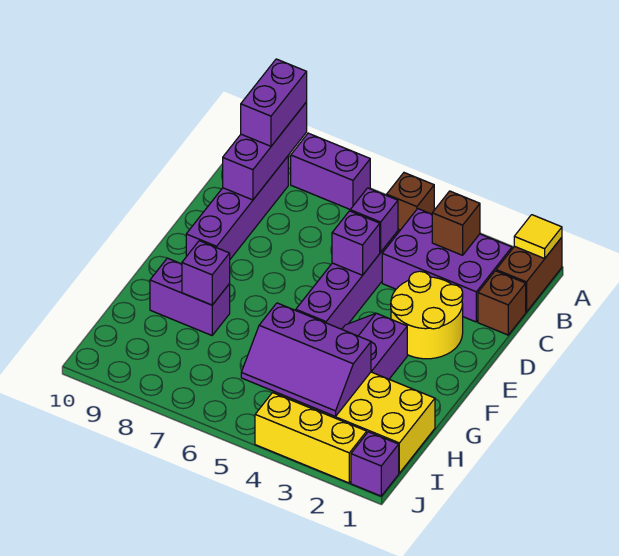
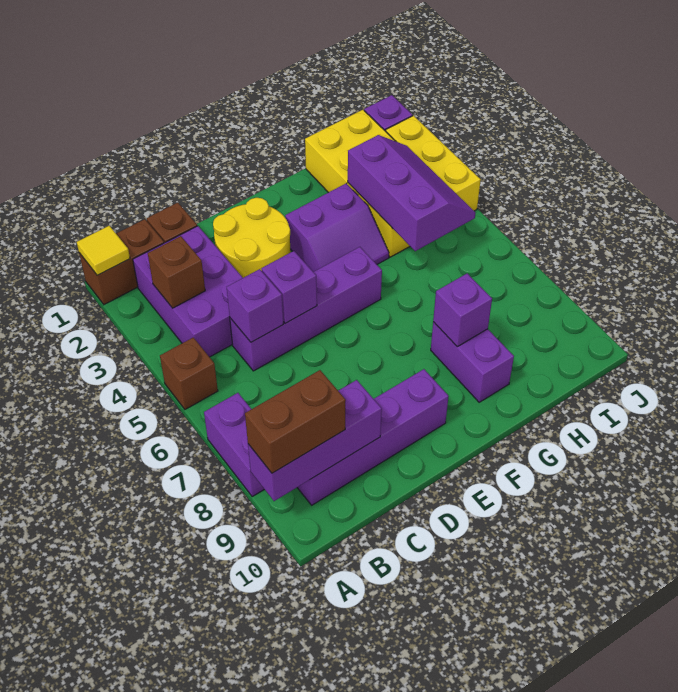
purple brick A9:B9 level 3 -> brown brick A9:B9 level 3

